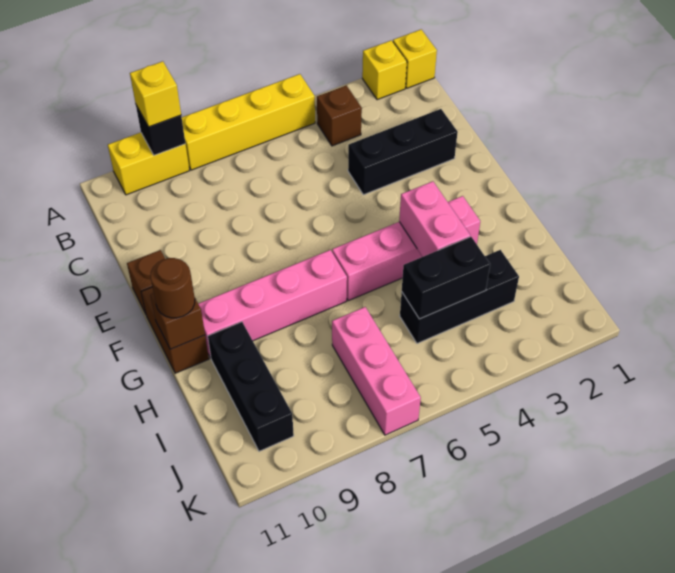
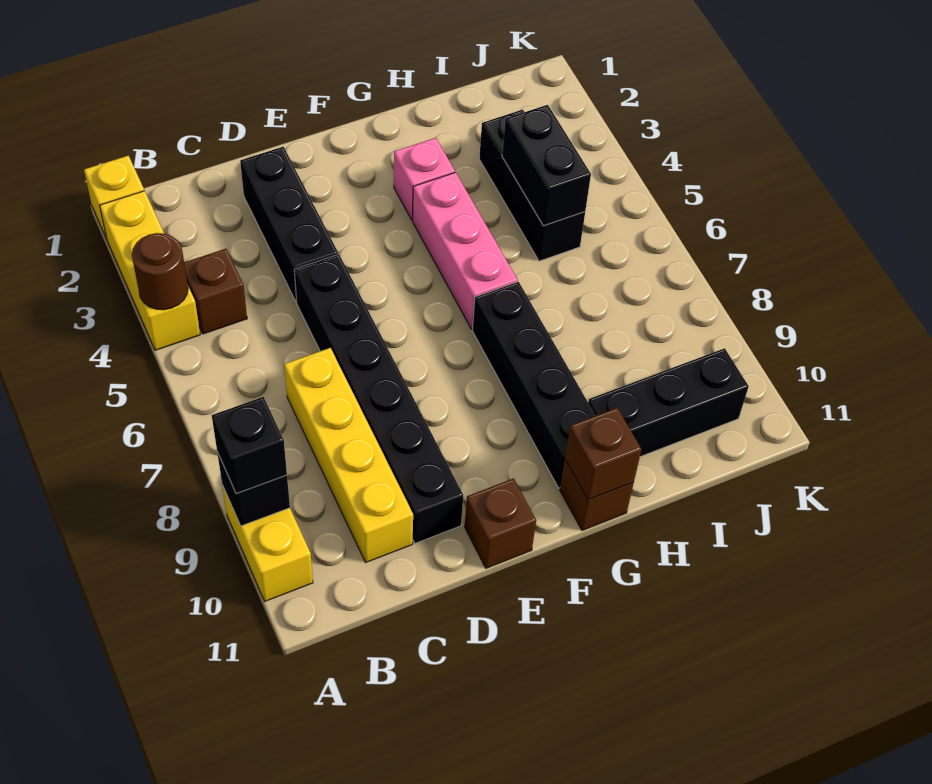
yellow brick A2 level 1 -> yellow brick A2:A4 level 1
yellow brick A5:A8 level 1 -> yellow brick C7:C10 level 1
yellow brick A9 level 3 -> black brick A9 level 3
none -> black brick D5:D10 level 1
brown brick F11:G11 level 1 -> brown brick G11 level 1
pink brick G4:H4 level 2 -> none
pink brick G7:G10 level 1 -> black brick G7:G10 level 1
brown round brick G11 level 3 -> brown round brick A4 level 2
pink brick I7:K7 level 1 -> none

